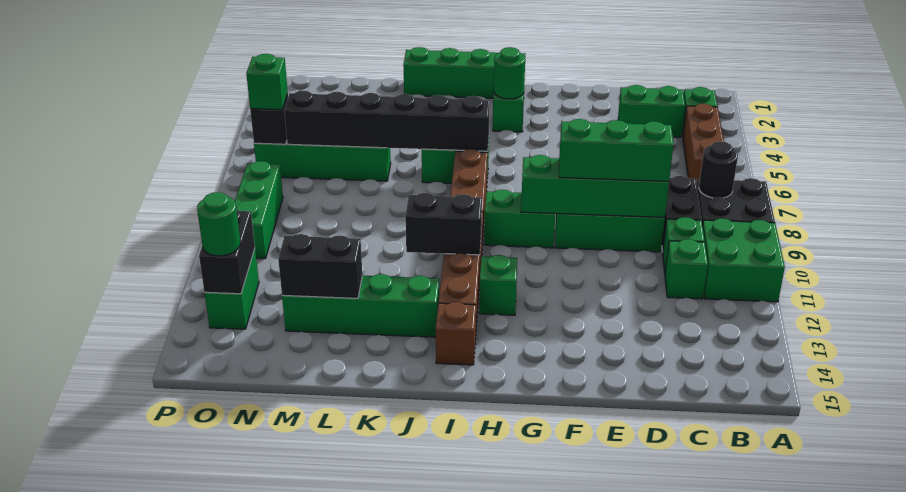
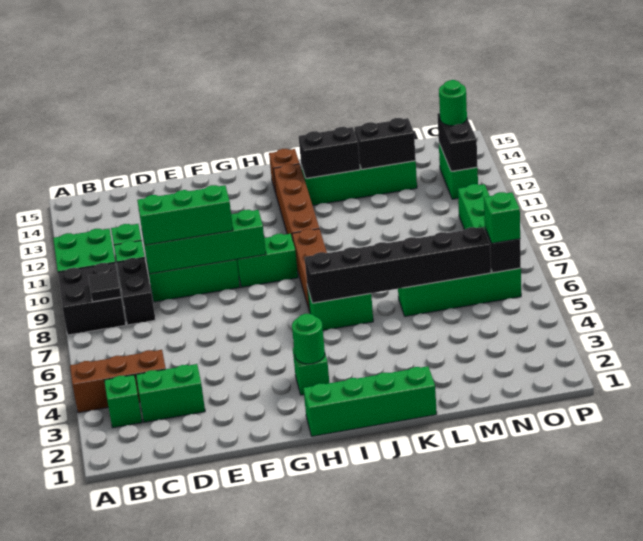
brown brick B4:B6 level 1 -> brown brick A4:C4 level 1
black round brick B8 level 2 -> black tile B8 level 2
green brick H12 level 1 -> none
black brick I11:J11 level 2 -> black brick J13:K13 level 2

